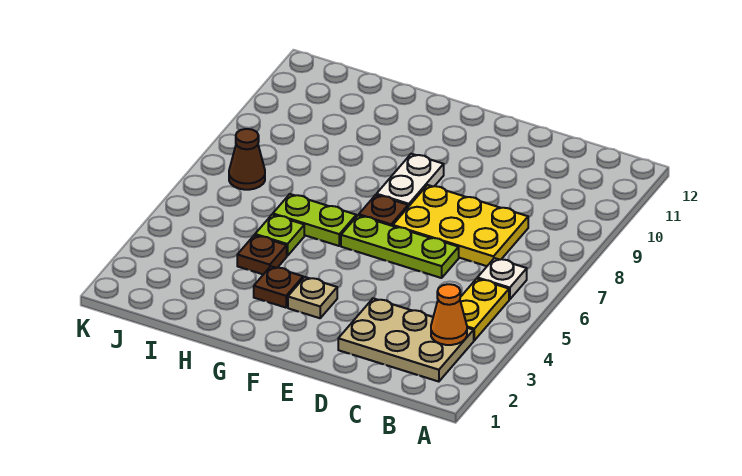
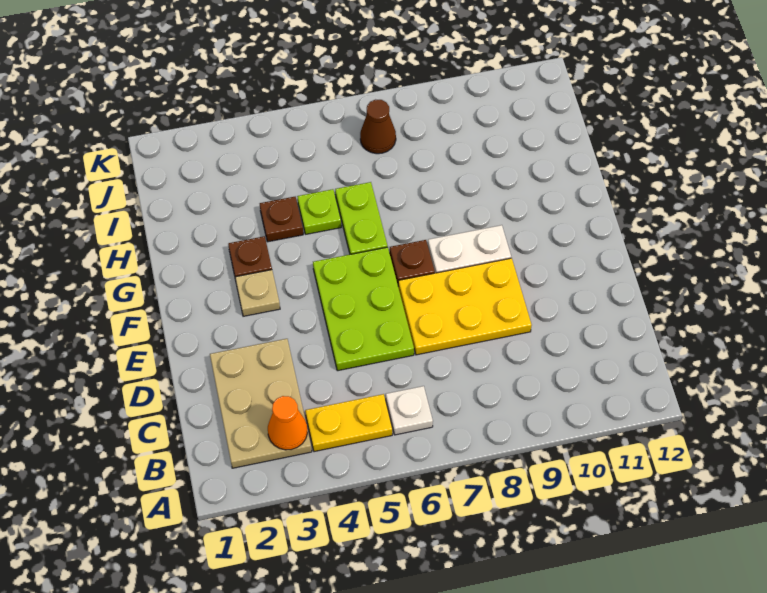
yellow plate C7:E8 level 1 -> yellow plate D7:E9 level 1
lime plate D6:F6 level 1 -> lime plate D5:F6 level 1

